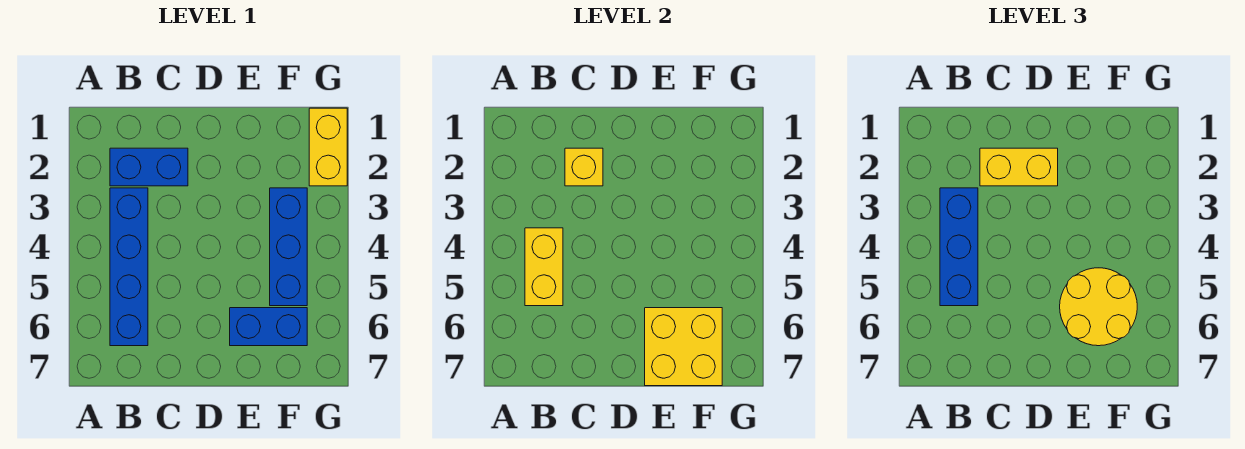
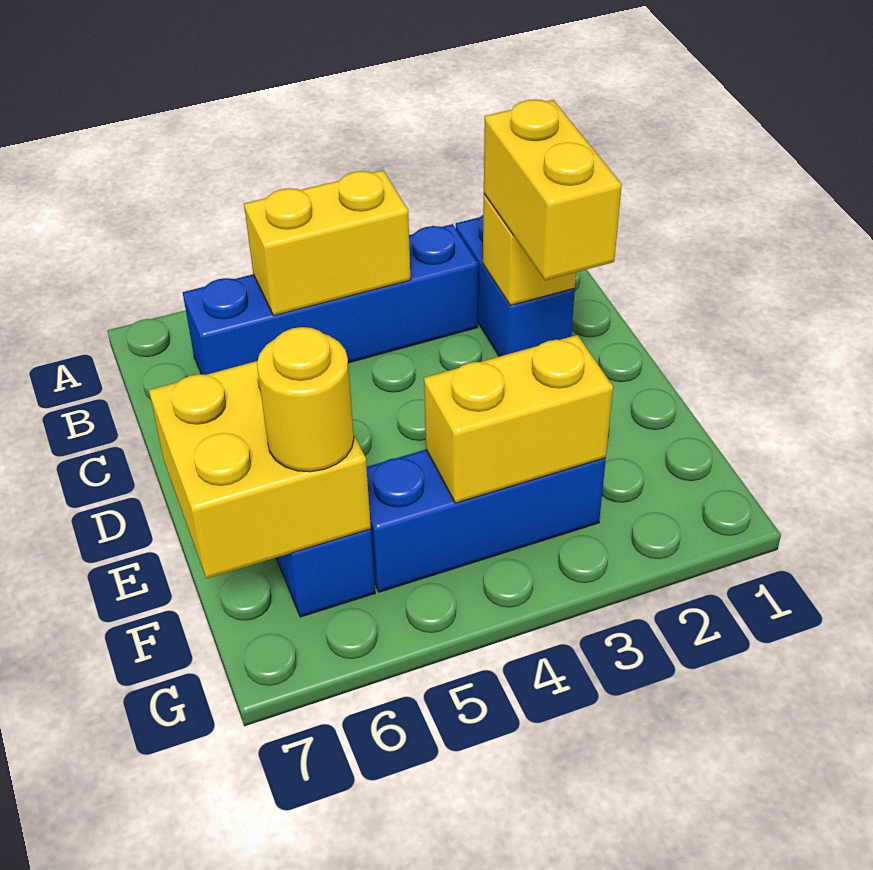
blue brick B3:B5 level 3 -> none
yellow round brick E5:F6 level 3 -> yellow round brick F6 level 3
yellow brick G1:G2 level 1 -> yellow brick F3:F4 level 2

